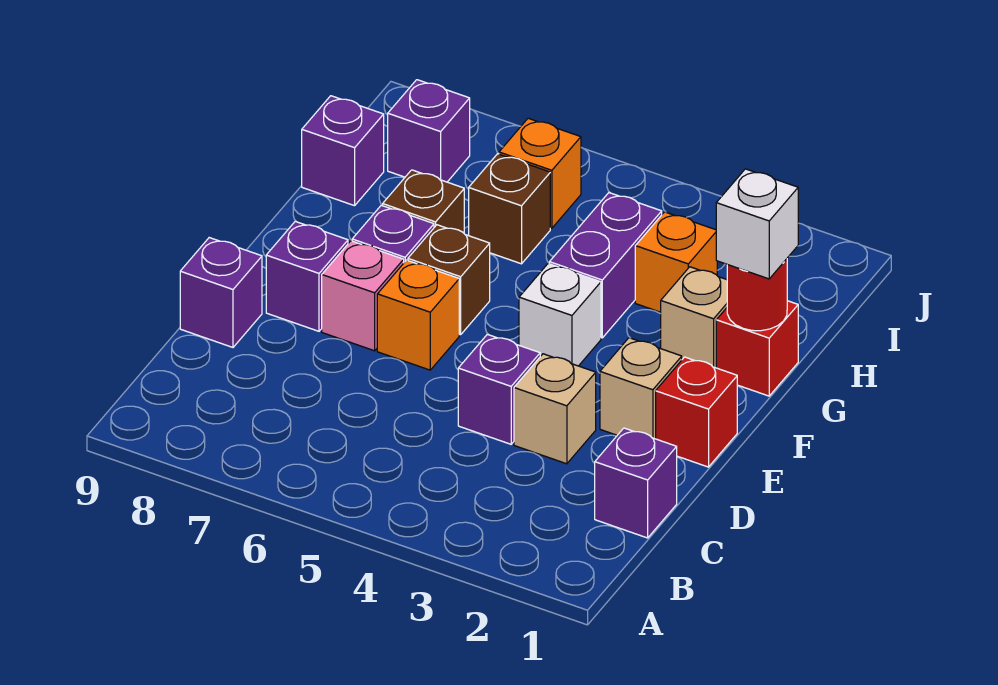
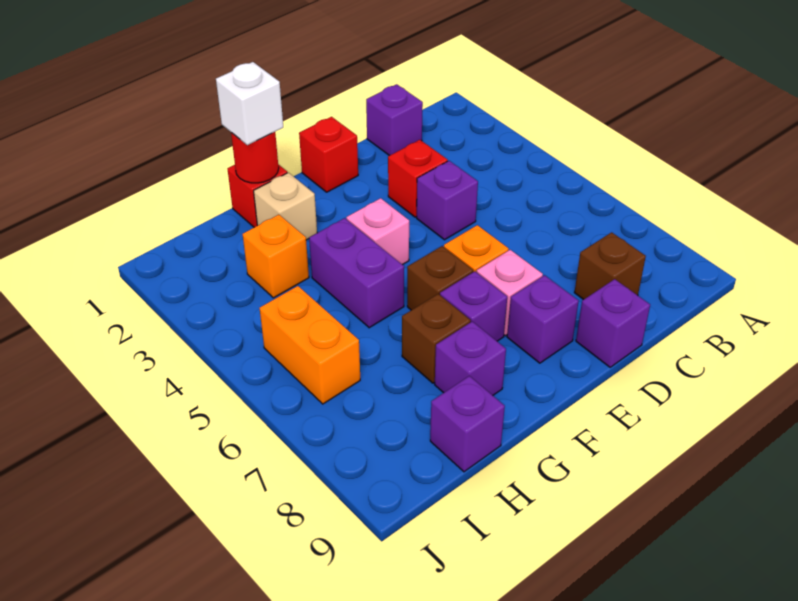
tan brick D3 level 1 -> red brick D3 level 1
tan brick E2 level 1 -> none
white brick F4 level 1 -> pink brick F4 level 1
purple brick G4:H4 level 1 -> purple brick G4:G5 level 1
brown brick H6 level 1 -> brown brick C8 level 1
orange brick I6 level 1 -> orange brick I5:I6 level 1
purple brick I8 level 1 -> purple brick G8 level 1

